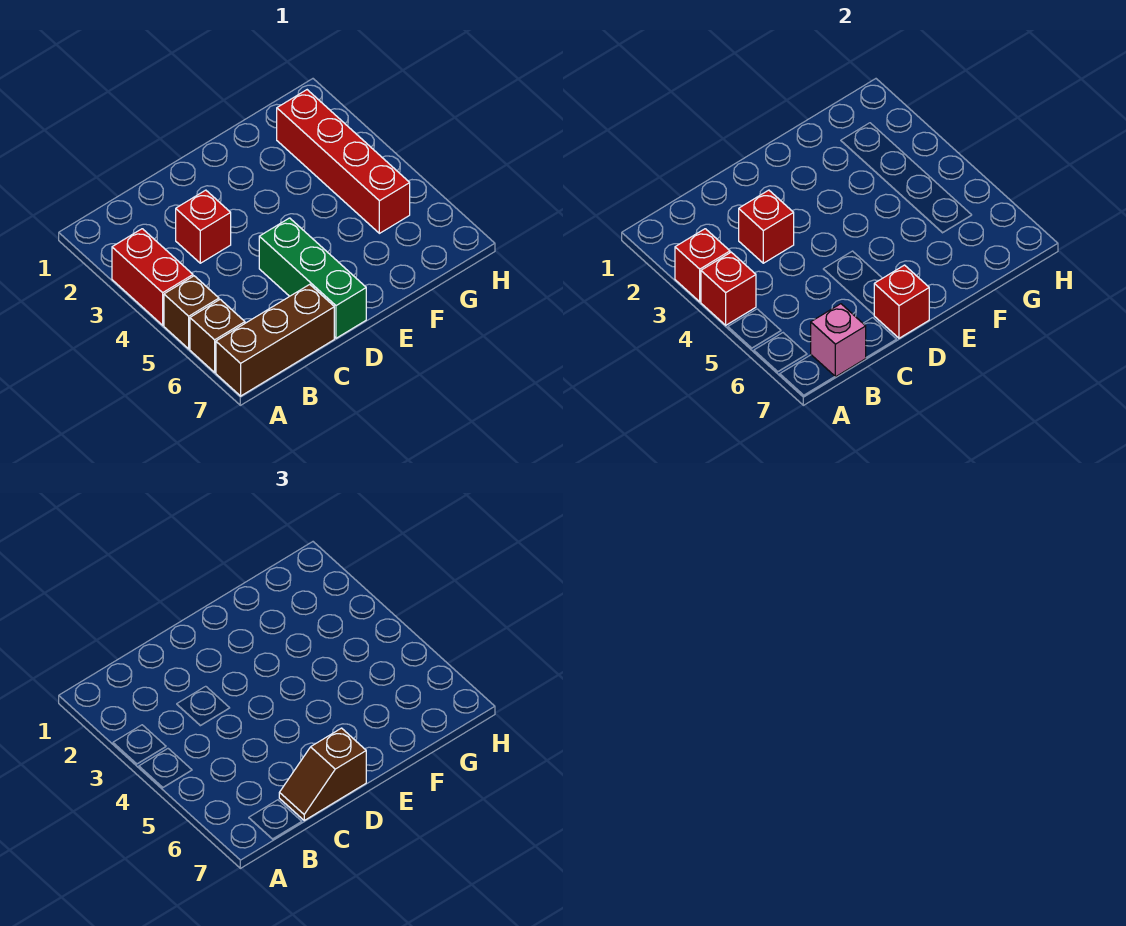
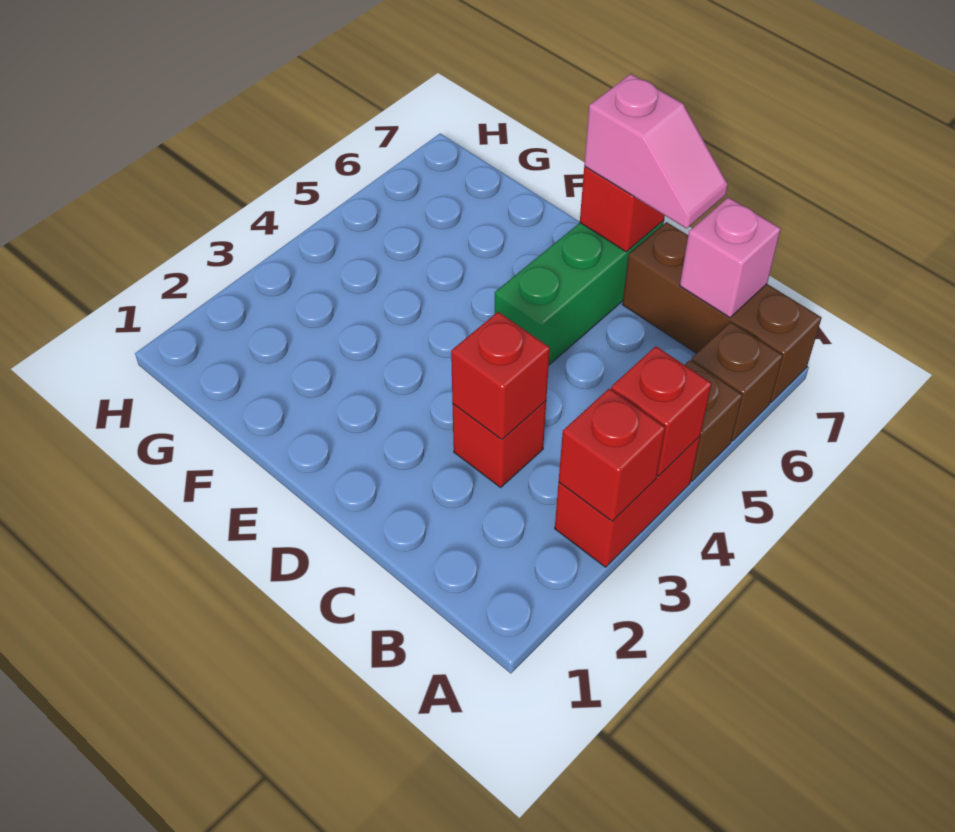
brown slope C7:D7 level 3 top D -> pink slope C7:D7 level 3 top D
red brick G2:G5 level 1 -> none

